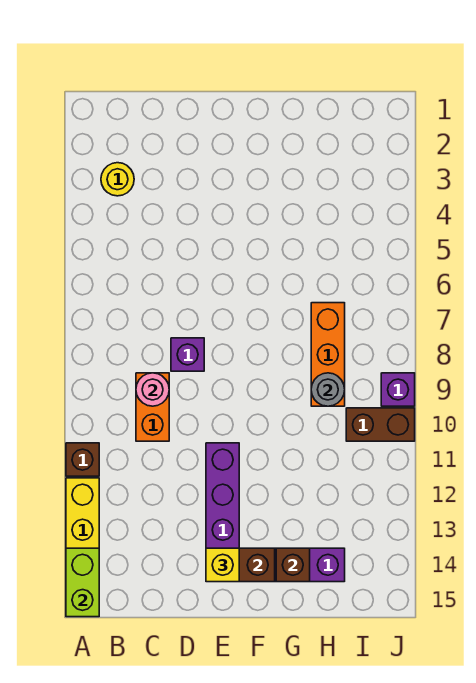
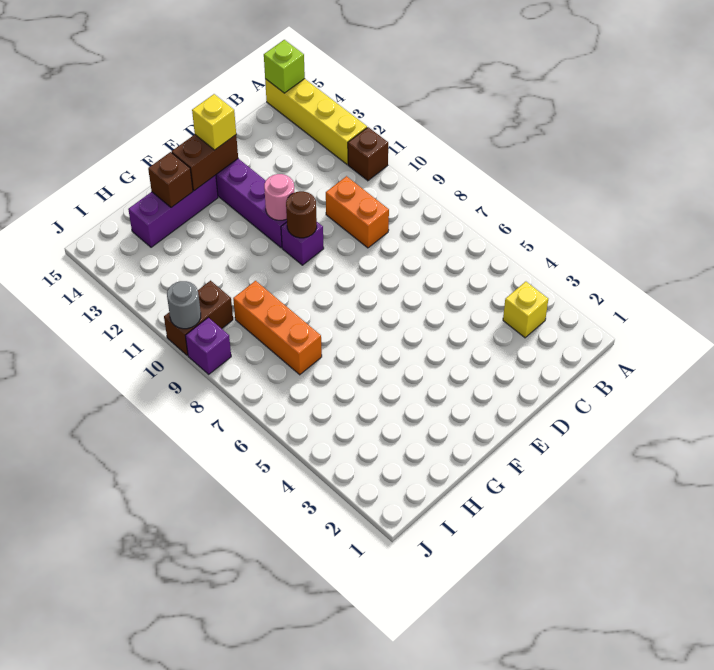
lime brick A14:A15 level 2 -> lime brick A15 level 2
yellow round brick B3 level 1 -> yellow brick B3 level 1
pink round brick C9 level 2 -> pink round brick E11 level 2
purple brick D8 level 1 -> purple brick E10 level 1
none -> brown round brick E10 level 2
grey round brick H9 level 2 -> grey round brick J10 level 2

